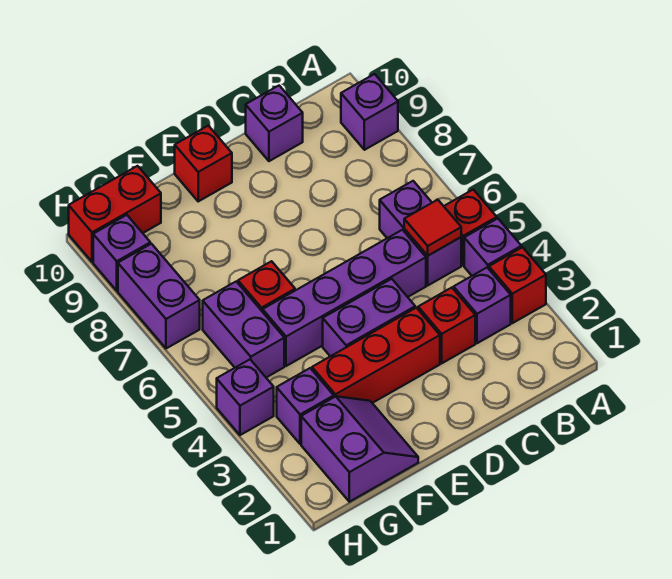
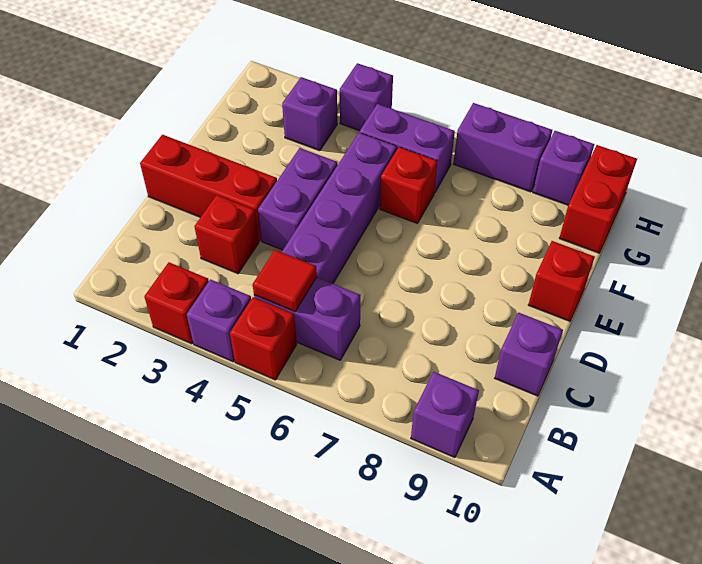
purple brick B3 level 1 -> none
red brick D3:F3 level 1 -> red brick D1:D3 level 1
purple slope F1:G2 level 1 top G -> none

